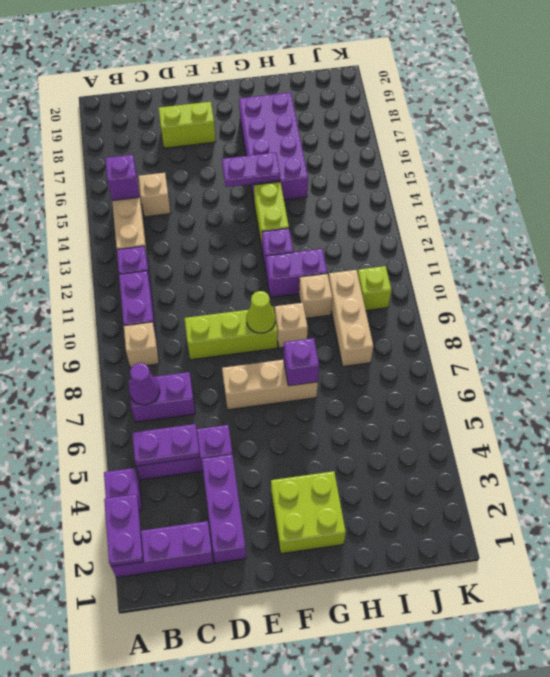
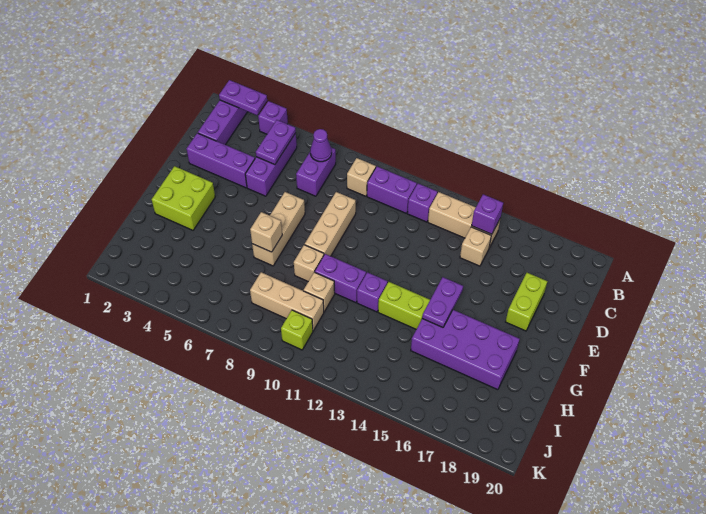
lime brick D9:F9 level 1 -> tan brick D9:F9 level 1
lime cone F9 level 2 -> none
purple brick G7 level 2 -> tan brick G7 level 2
purple brick G11:H11 level 1 -> purple brick G10:G11 level 1

